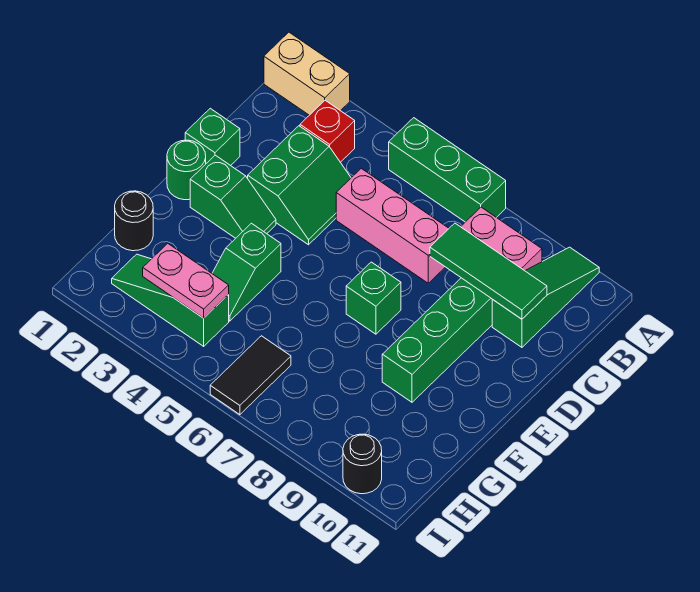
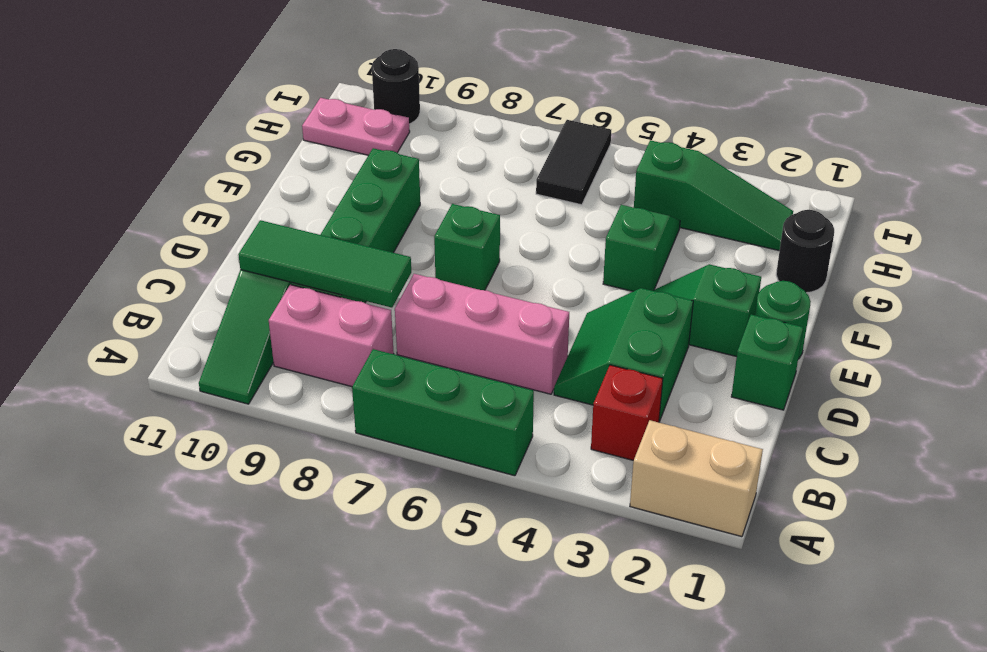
pink plate H3:H4 level 2 -> pink plate H10:H11 level 1

